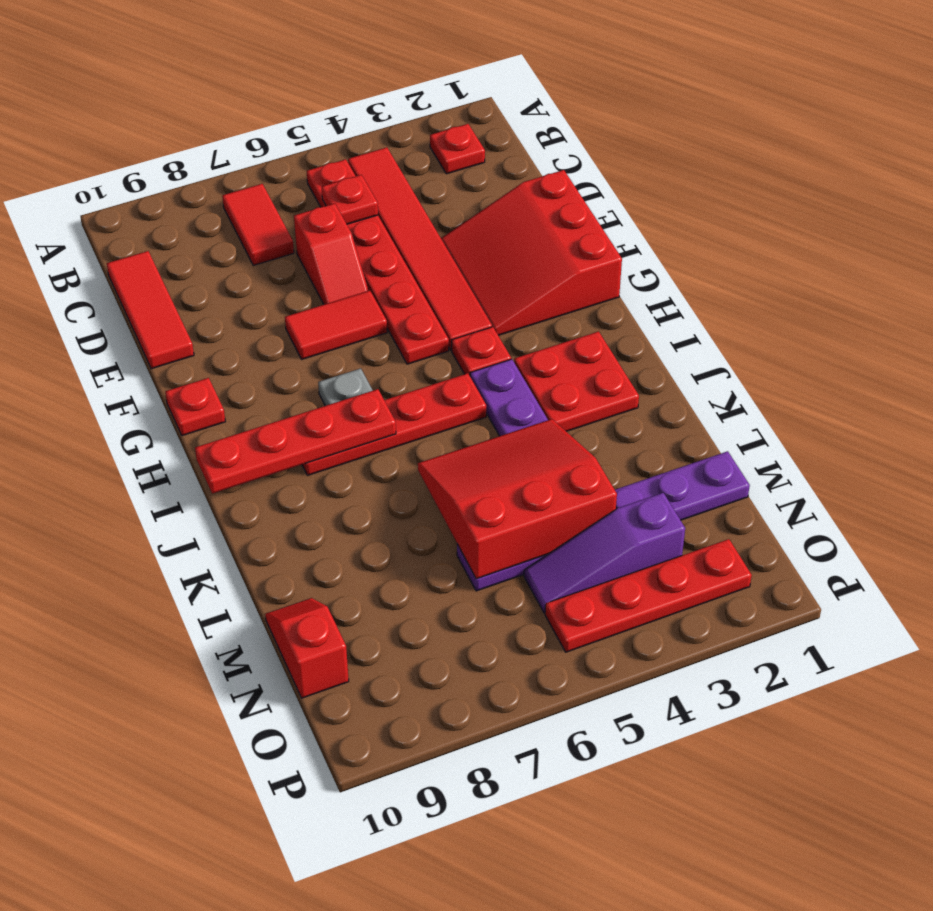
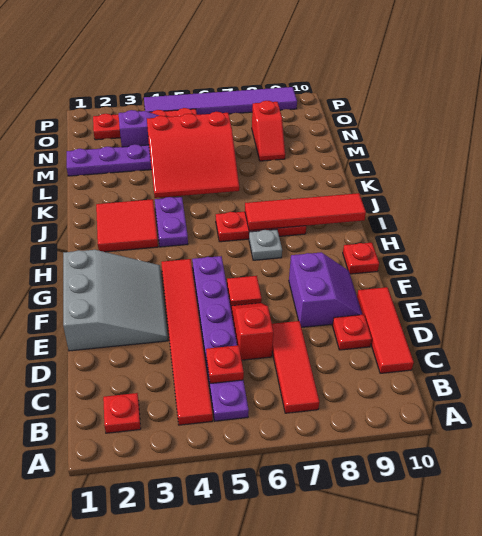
red plate B5:G5 level 1 -> purple plate B5:G5 level 1
red tile B7:C7 level 1 -> red tile B7:D7 level 1
red slope E1:G3 level 1 top 1 -> grey slope E1:G3 level 1 top 1
none -> purple slope E8:F9 level 1 top 8
red tile F6:F7 level 1 -> red tile F6 level 1
red plate H4 level 1 -> red plate D9 level 1
red plate I2:J3 level 1 -> red tile I2:J3 level 1
red plate I5:I8 level 1 -> red plate I6:I8 level 1
red plate I7:I10 level 2 -> red tile I7:I10 level 2
red slope M10:N10 level 1 top N -> red slope M8:N8 level 1 top N
none -> purple tile P4:P9 level 1

